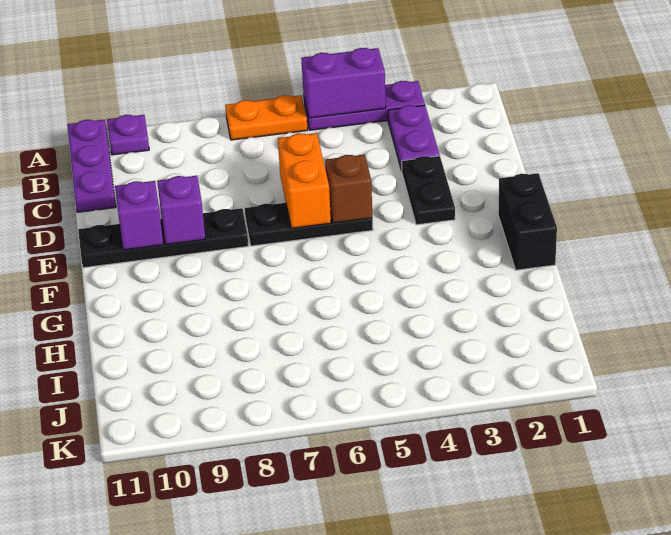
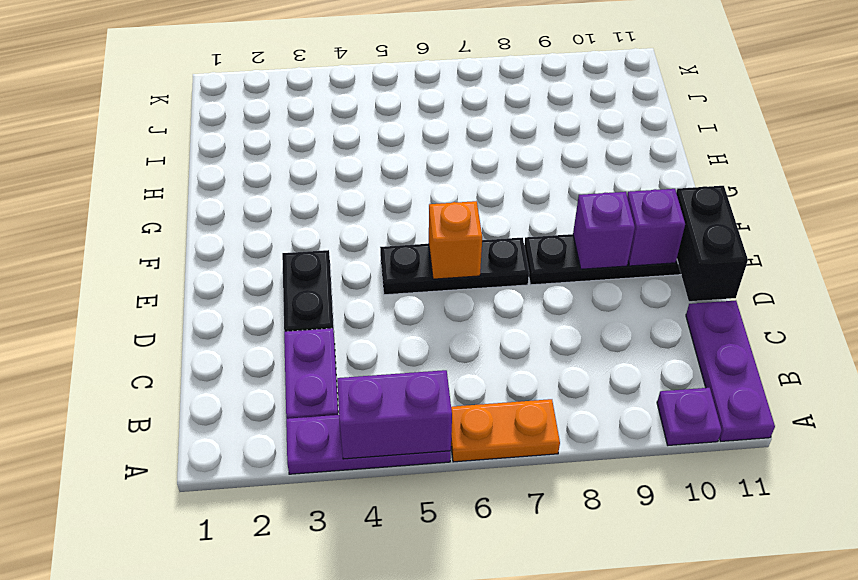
orange brick D6:E6 level 2 -> orange brick E6 level 2
brown brick E5 level 2 -> none
black brick F1:G1 level 1 -> black brick D11:E11 level 2

